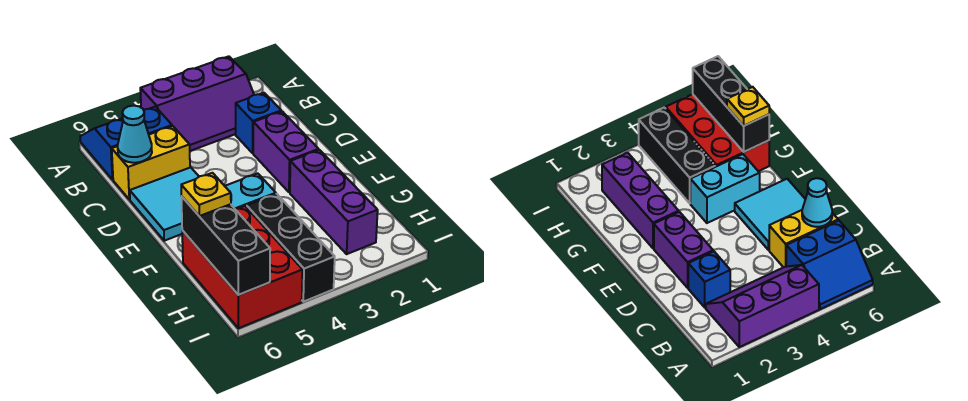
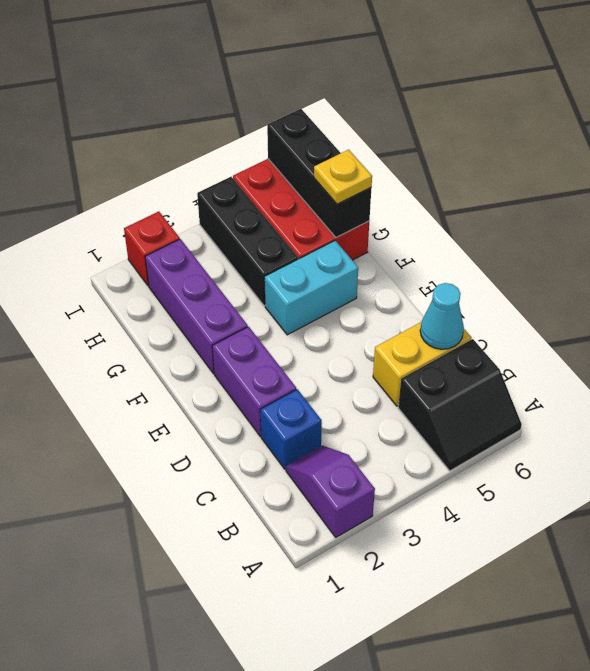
purple slope A2:B4 level 1 top A -> purple slope A2:B2 level 1 top A
blue slope A5:B6 level 1 top B -> black slope A5:B6 level 1 top B
cyan tile D5:E6 level 1 -> none
none -> red brick I2 level 1

